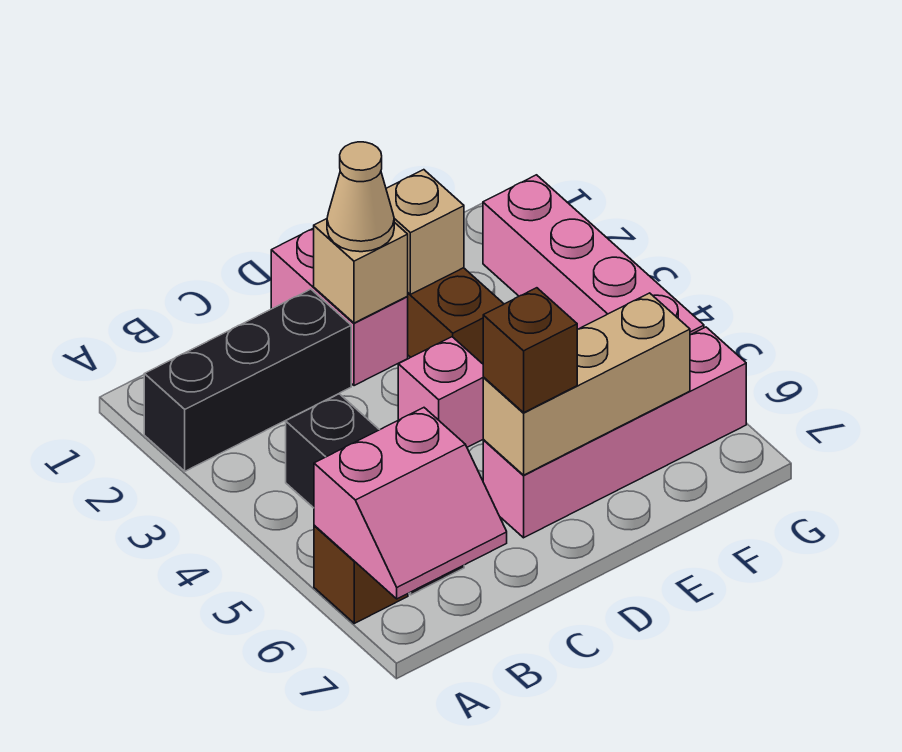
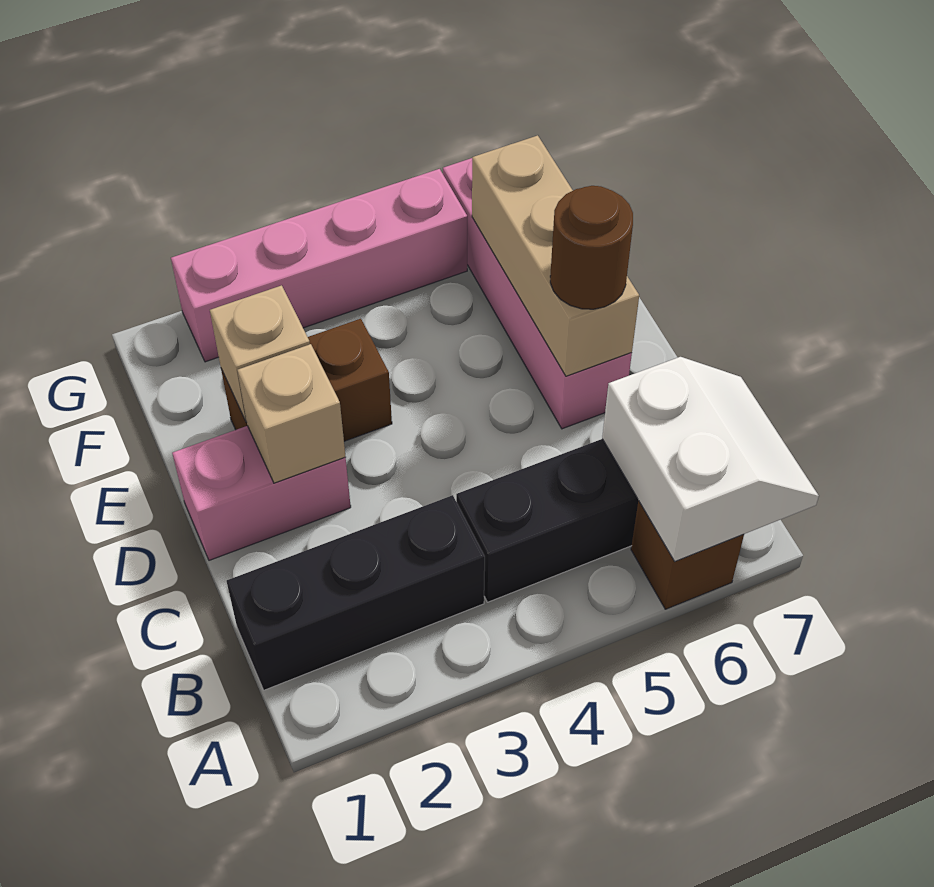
black brick A2:C2 level 1 -> black brick B1:B3 level 1
pink slope A6:B7 level 2 top 6 -> white slope A6:B7 level 2 top 6
tan cone D2 level 3 -> none
pink brick D4 level 1 -> none
brown brick D6 level 3 -> brown round brick D6 level 3

